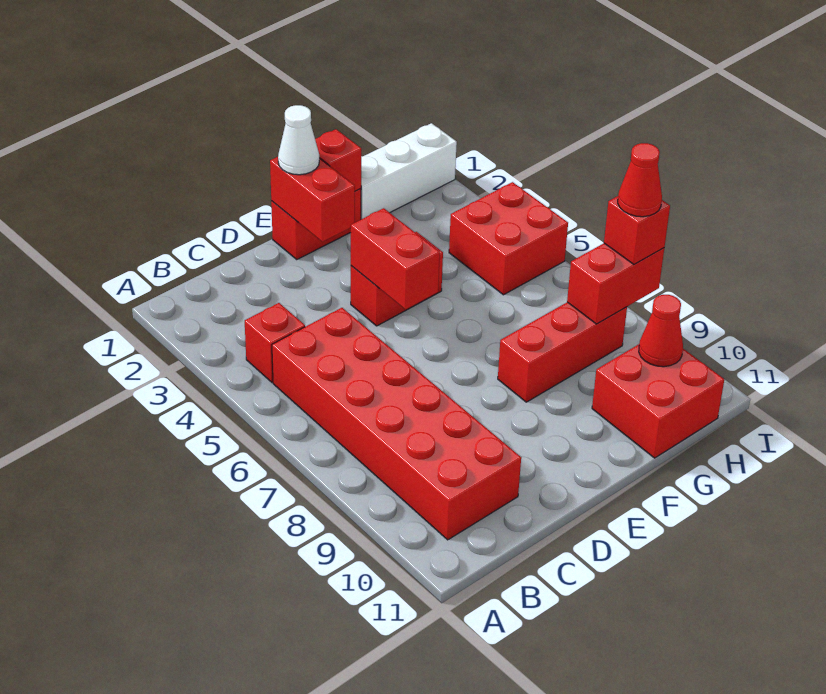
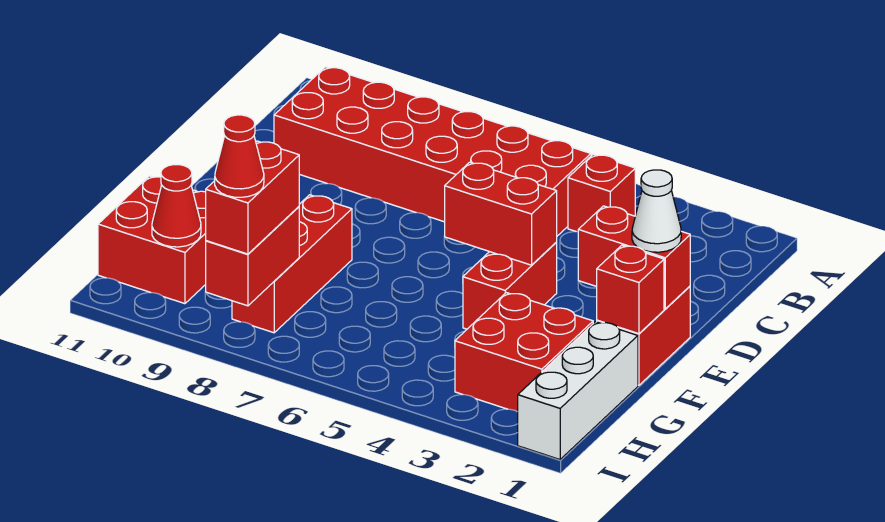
red brick H4:I5 level 1 -> red brick G2:H3 level 1
red brick I8 level 3 -> red brick H8:I8 level 3

